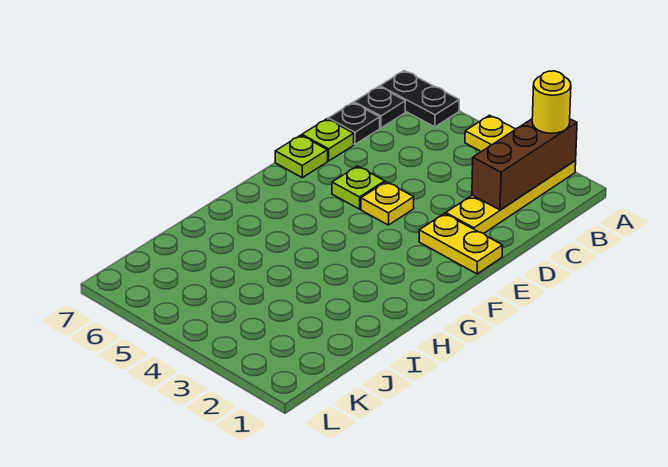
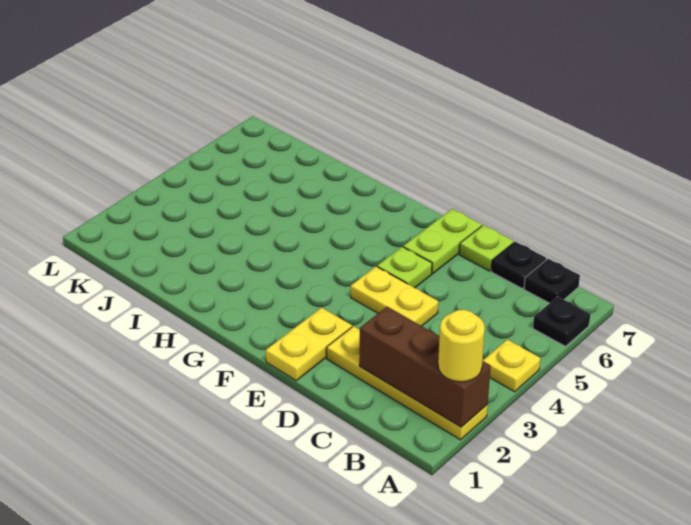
black plate A6:A7 level 1 -> black plate A6 level 1
yellow plate E4 level 1 -> yellow plate D4:E4 level 1
lime plate E7 level 1 -> lime plate E6:E7 level 1

